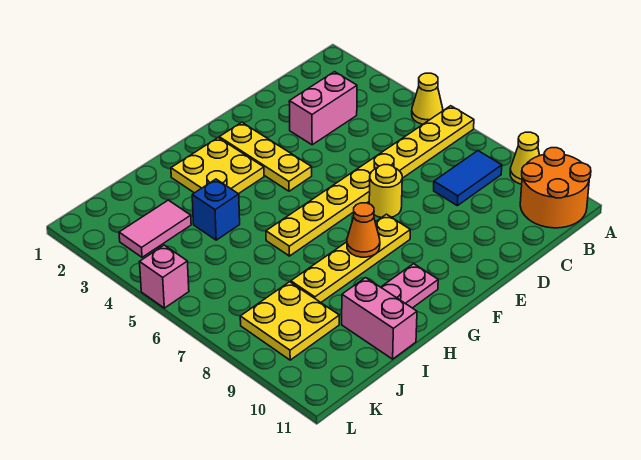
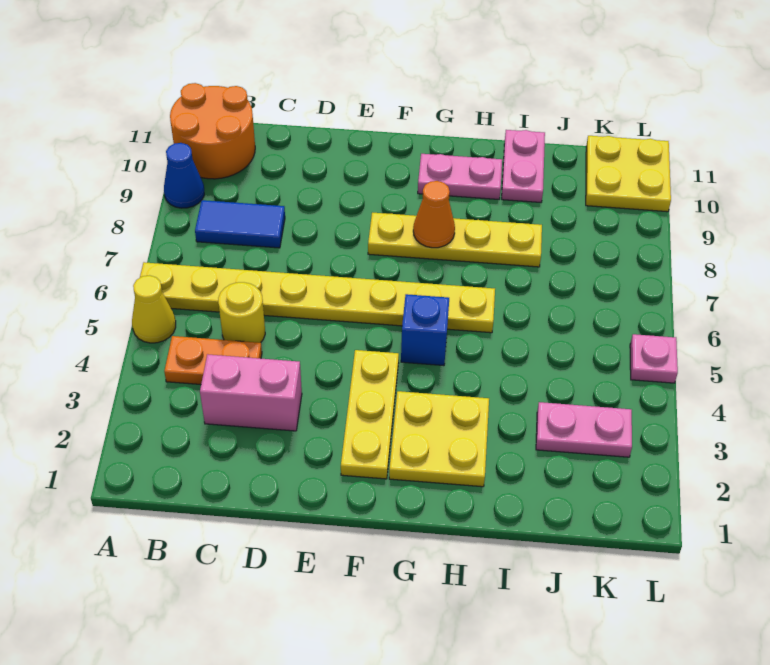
yellow cone A9 level 1 -> blue cone A9 level 1
none -> orange plate B4:C4 level 1
yellow round brick E7 level 1 -> yellow round brick C5 level 1
blue brick I4 level 1 -> blue brick G5 level 1
pink brick I10:I11 level 1 -> pink plate I10:I11 level 1
pink tile J3:K3 level 1 -> pink plate J3:K3 level 1
yellow plate J8:K9 level 1 -> yellow plate K10:L11 level 1
pink brick L5 level 1 -> pink plate L5 level 1

